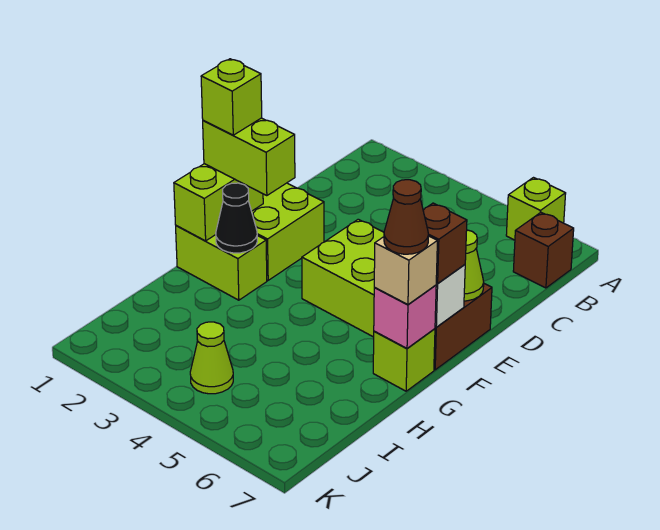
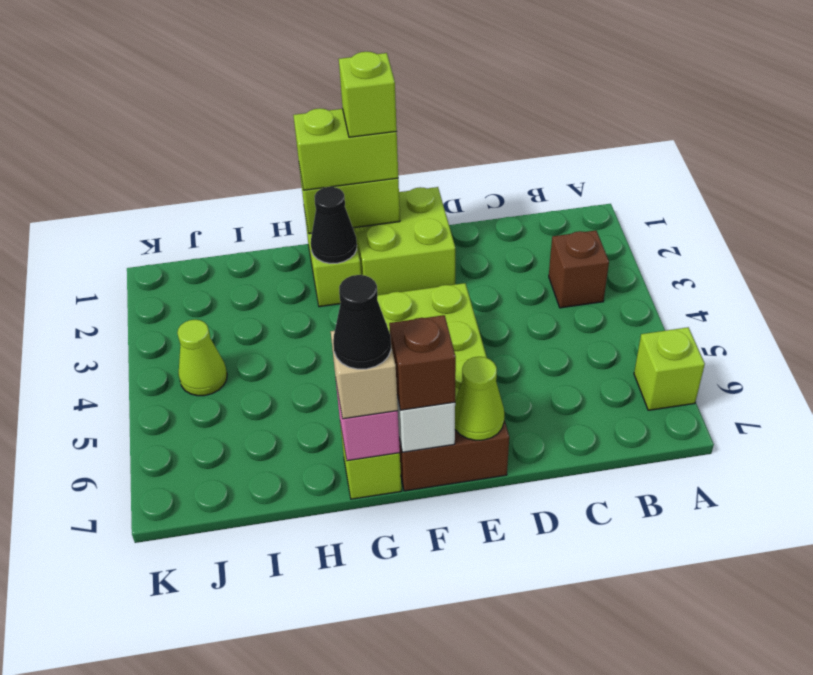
brown brick B7 level 1 -> brown brick B3 level 1
lime brick F1:F2 level 3 -> lime brick F1:G1 level 3
brown cone G7 level 4 -> black cone G7 level 4

